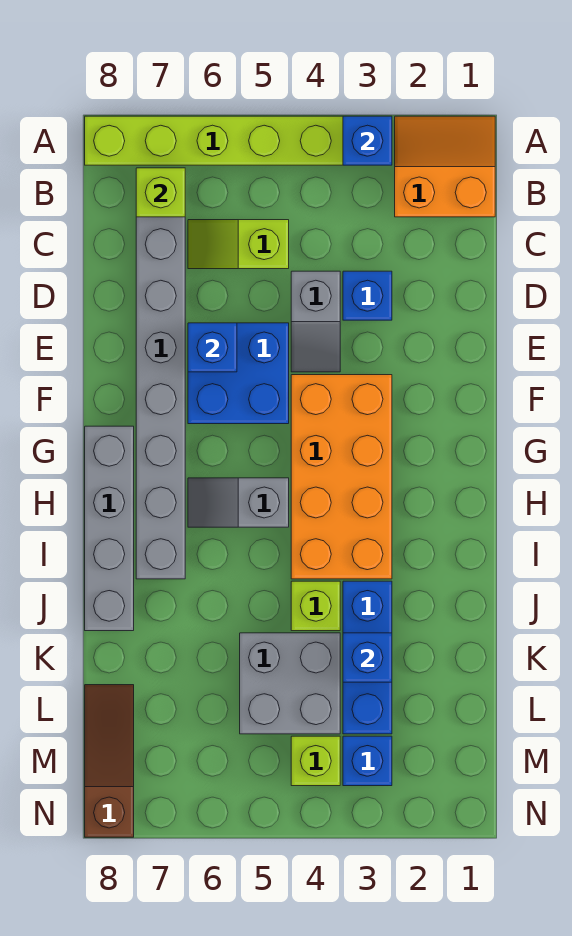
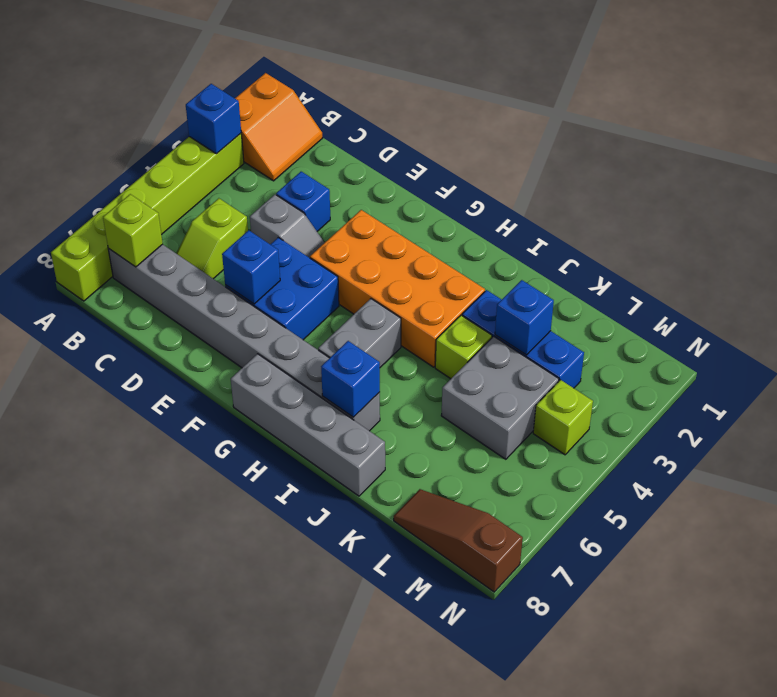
orange slope A1:B2 level 1 top B -> orange slope A1:B2 level 1 top A
grey slope H5:H6 level 1 top 5 -> grey brick H5:H6 level 1
blue brick M3 level 1 -> blue brick I7 level 2

